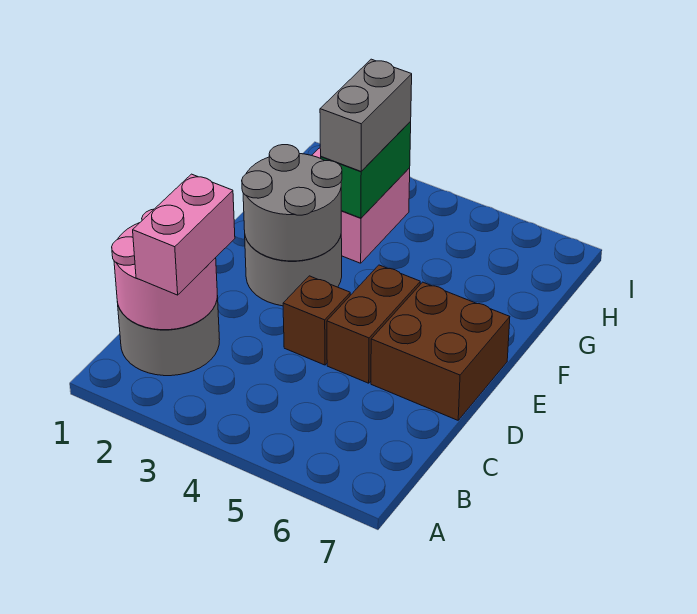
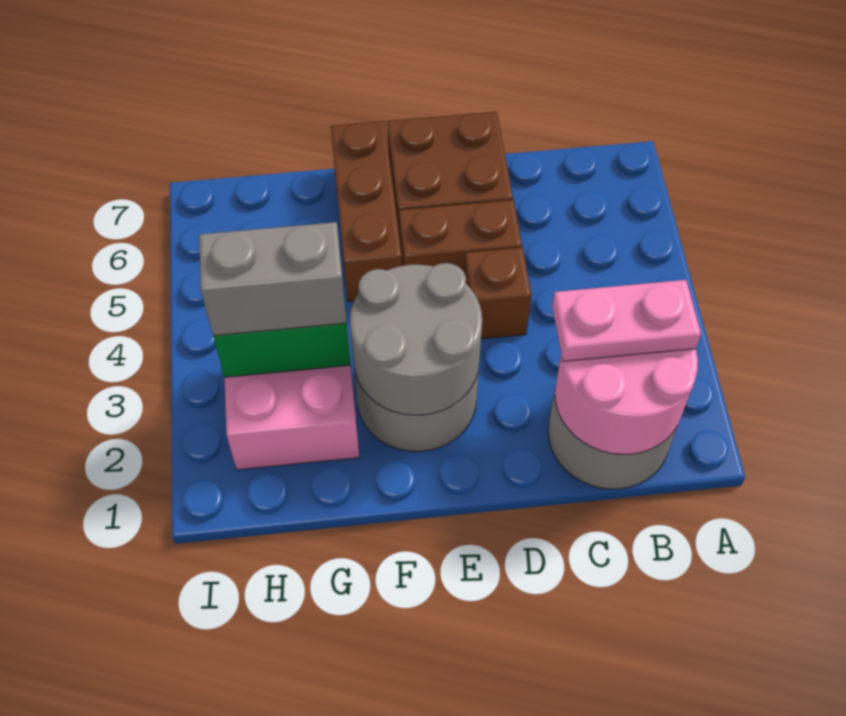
pink brick B2:C2 level 3 -> pink plate B2:C2 level 3
none -> brown brick F5:F7 level 1

